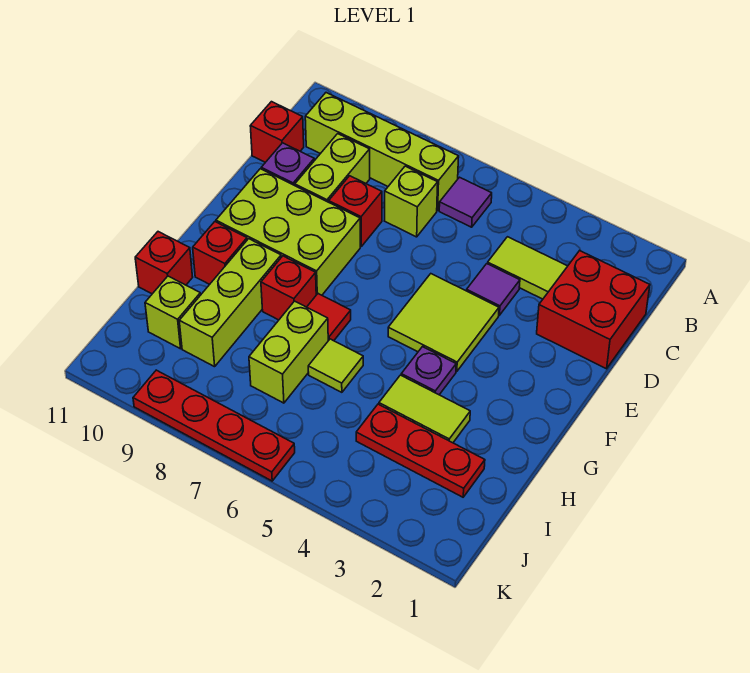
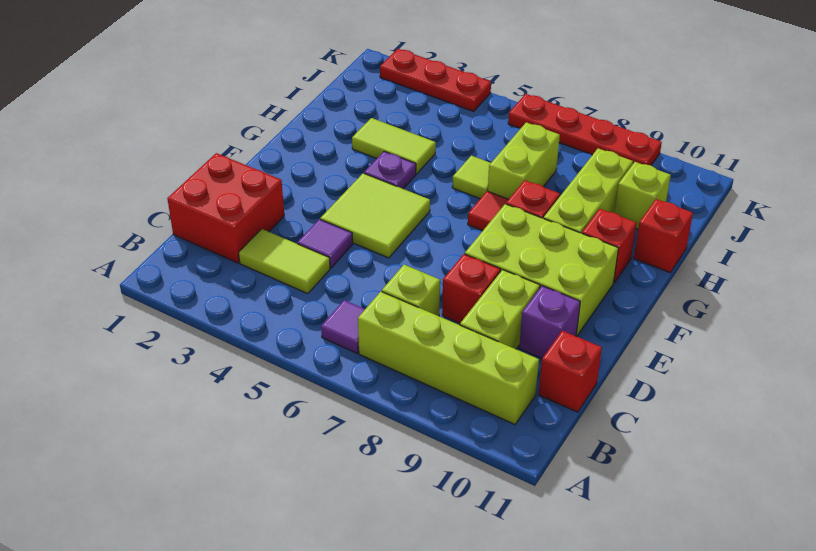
red plate I2:I4 level 1 -> red plate K2:K4 level 1

